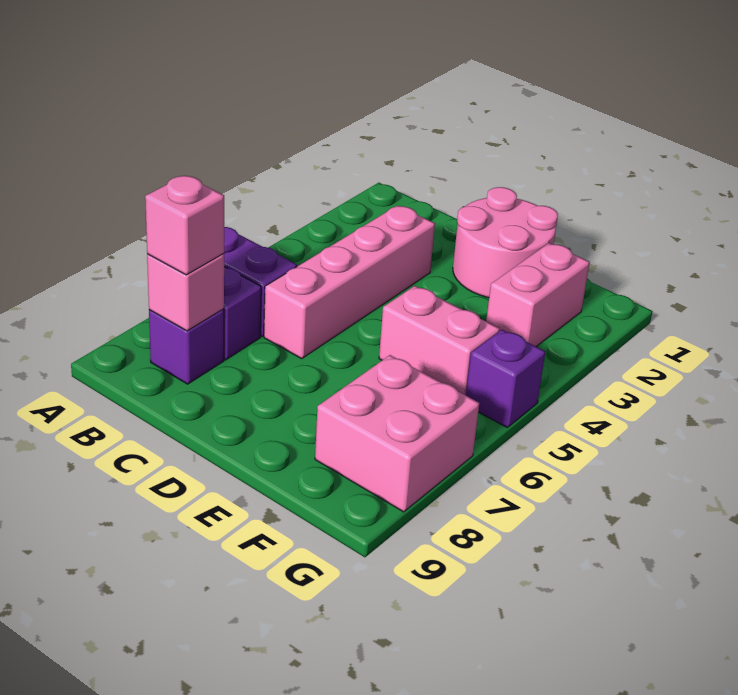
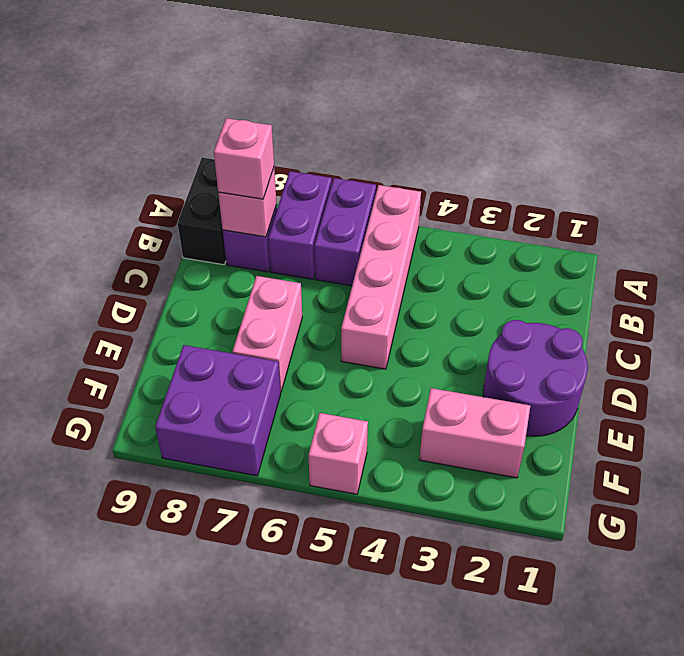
none -> black brick A9:B9 level 1
pink brick C3:C6 level 1 -> pink brick A5:D5 level 1
pink round brick D1:E2 level 1 -> purple round brick D1:E2 level 1
pink brick E5:F5 level 1 -> pink brick D7:E7 level 1
pink brick F7:G8 level 1 -> purple brick F7:G8 level 1
purple brick G5 level 1 -> pink brick G5 level 1

